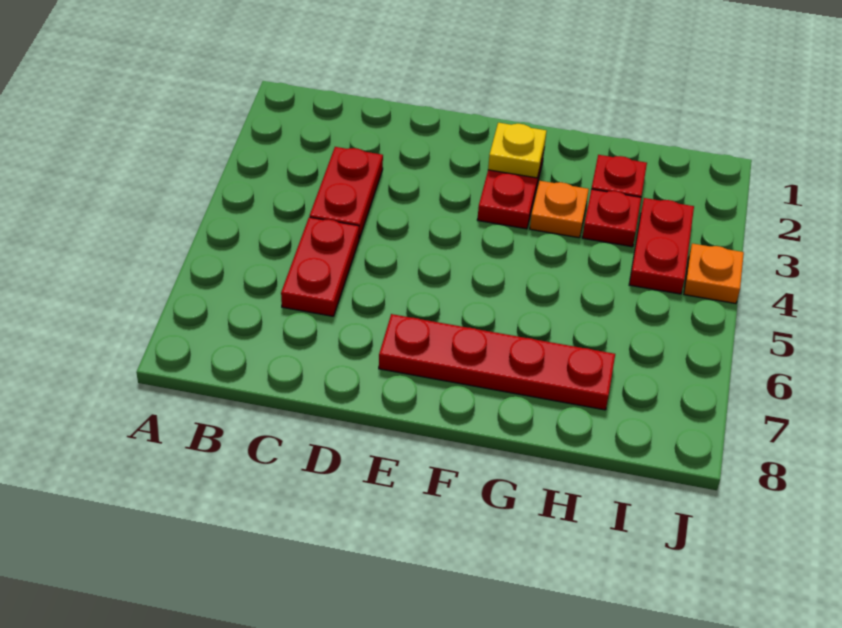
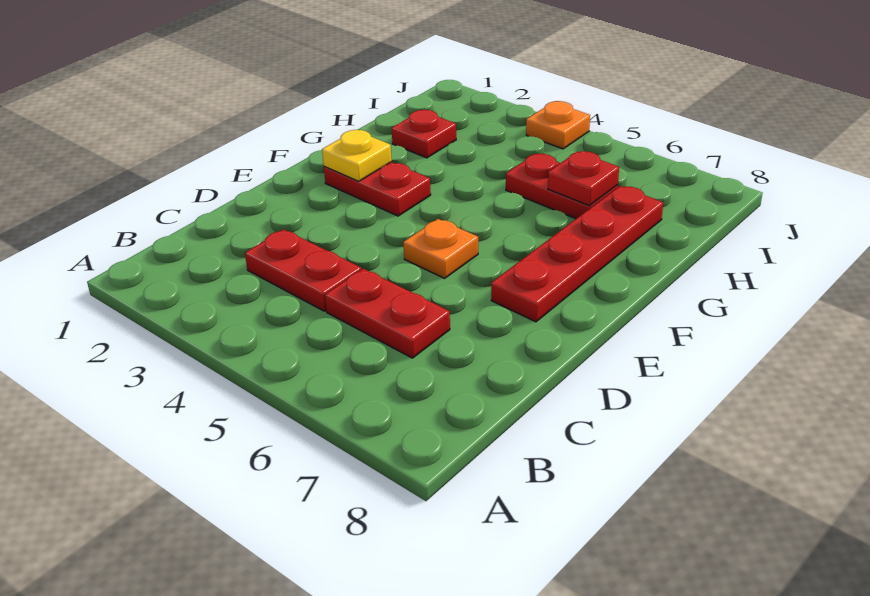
orange plate G3 level 1 -> orange plate E5 level 1
red plate H3 level 1 -> red plate H6 level 2
red plate I3:I4 level 1 -> red plate H5:H6 level 1

